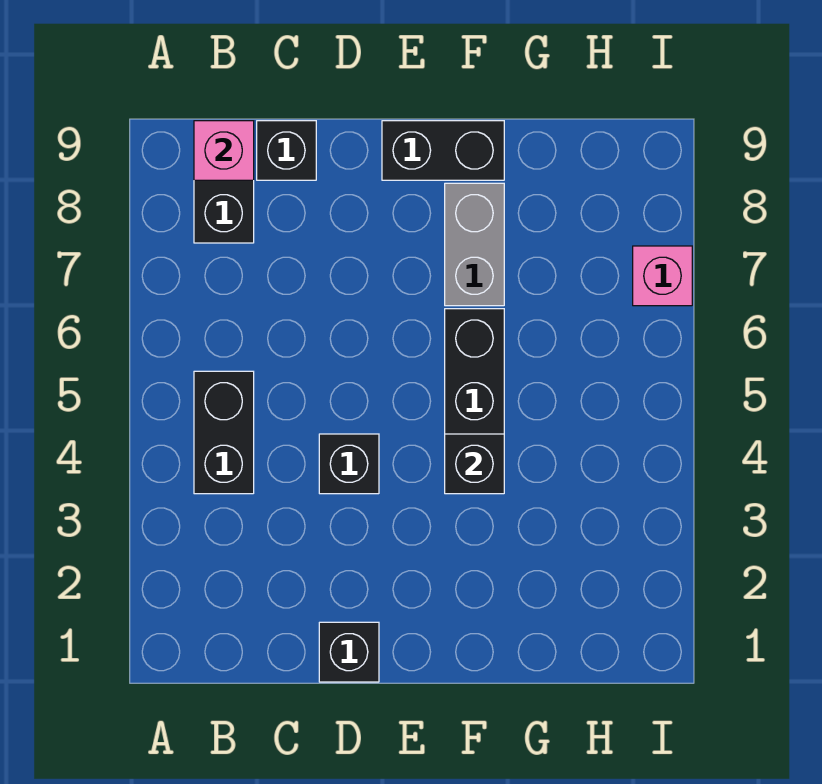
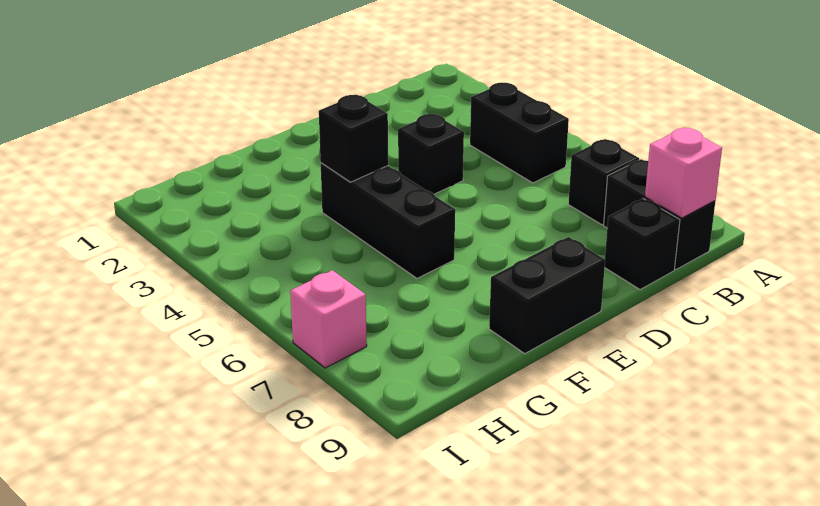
black brick D1 level 1 -> black brick B7 level 1
grey brick F7:F8 level 1 -> none

